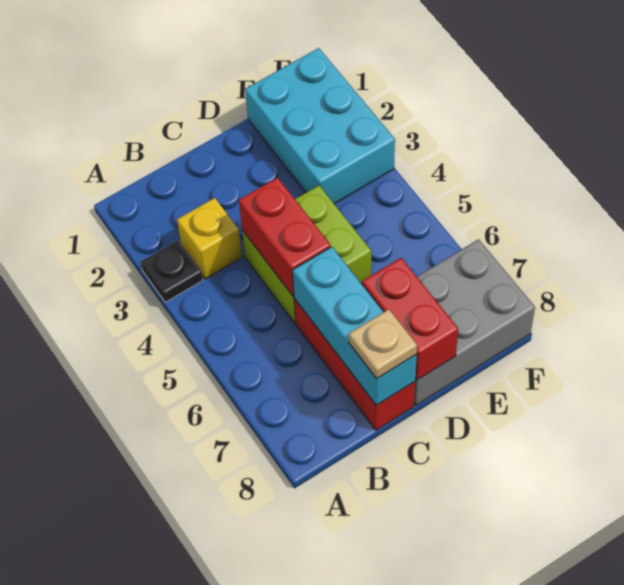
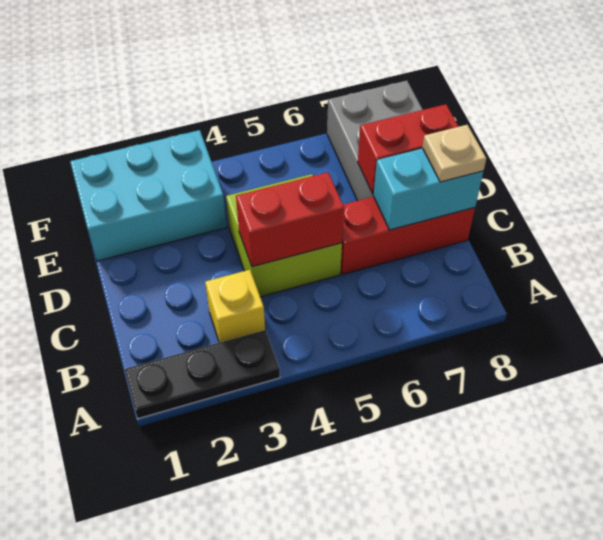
black plate A3 level 1 -> black plate A1:A3 level 1
cyan brick C6:C8 level 2 -> cyan brick C7:C8 level 2

